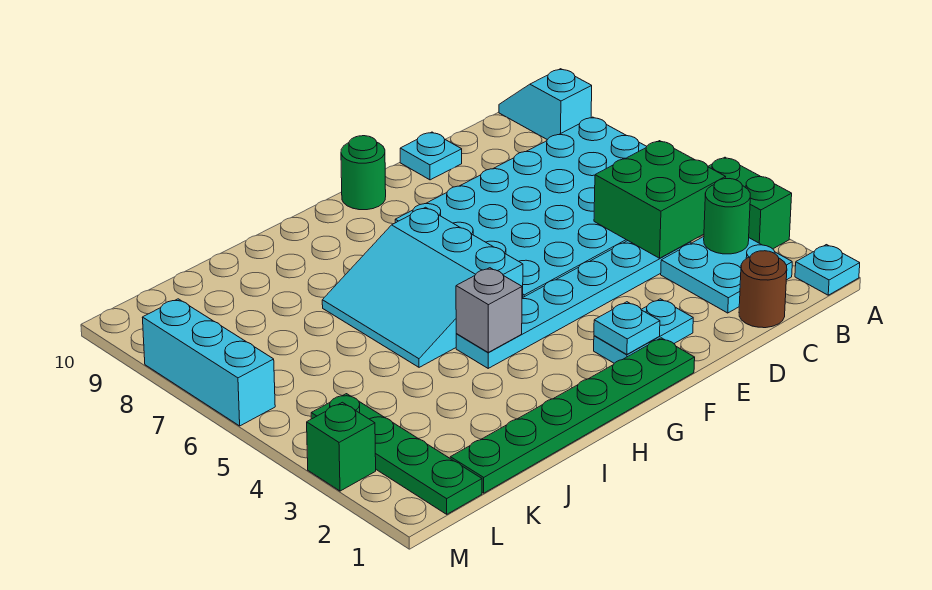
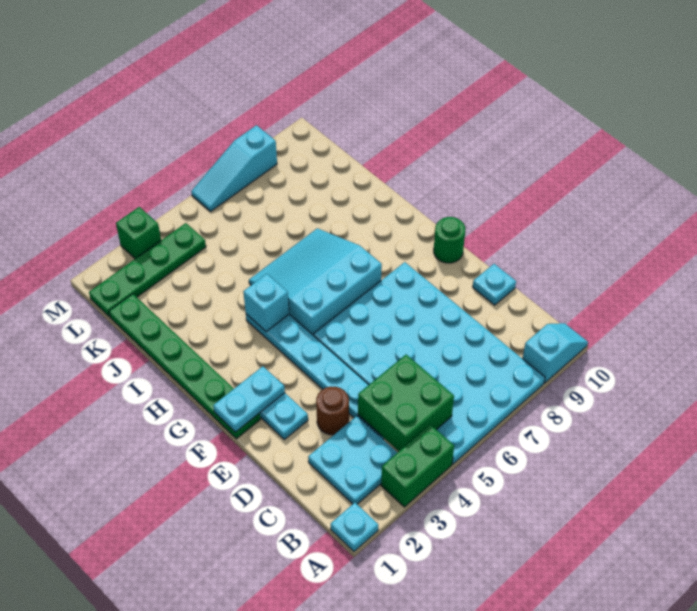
green round brick B3 level 2 -> none
brown round brick C1 level 1 -> brown round brick D3 level 1
cyan plate F2 level 2 -> cyan plate F1:F2 level 2
grey brick H4 level 2 -> cyan brick H4 level 2
cyan brick M6:M8 level 1 -> cyan slope M6:M8 level 1 top 8

